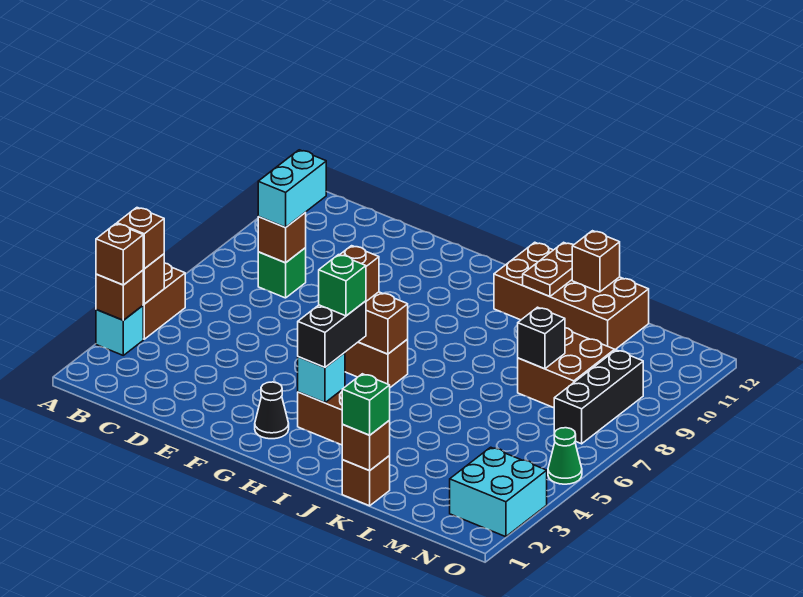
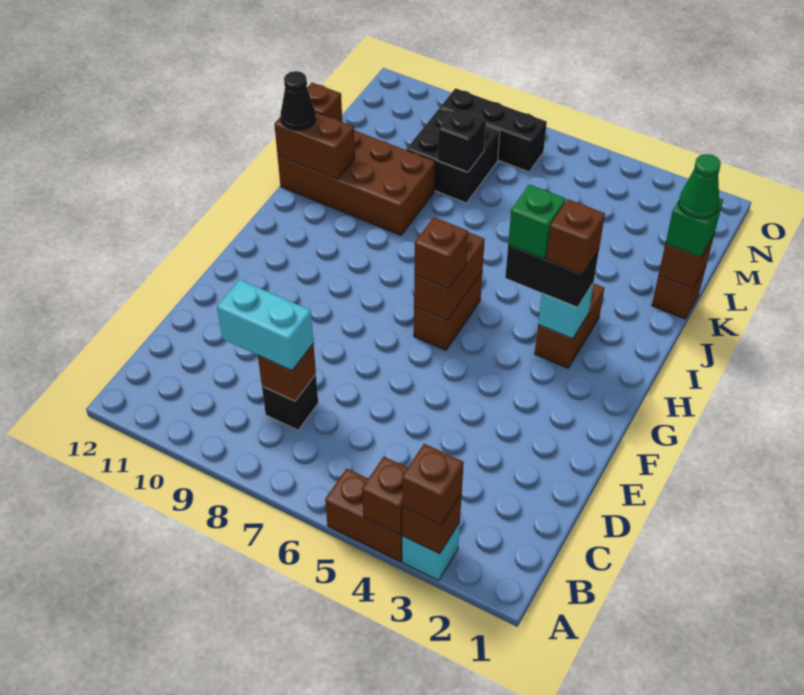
brown brick A4 level 3 -> brown brick H3 level 4
green brick C8 level 1 -> black brick C8 level 1
black cone G2 level 1 -> black cone J12 level 3
brown brick I11:L12 level 1 -> brown brick J9:K12 level 1
brown plate J11:J12 level 2 -> brown brick J11:J12 level 2
brown brick L8:M9 level 1 -> black brick L8:M9 level 1
cyan brick N2:O3 level 1 -> none
green cone O5 level 1 -> green cone K1 level 4

